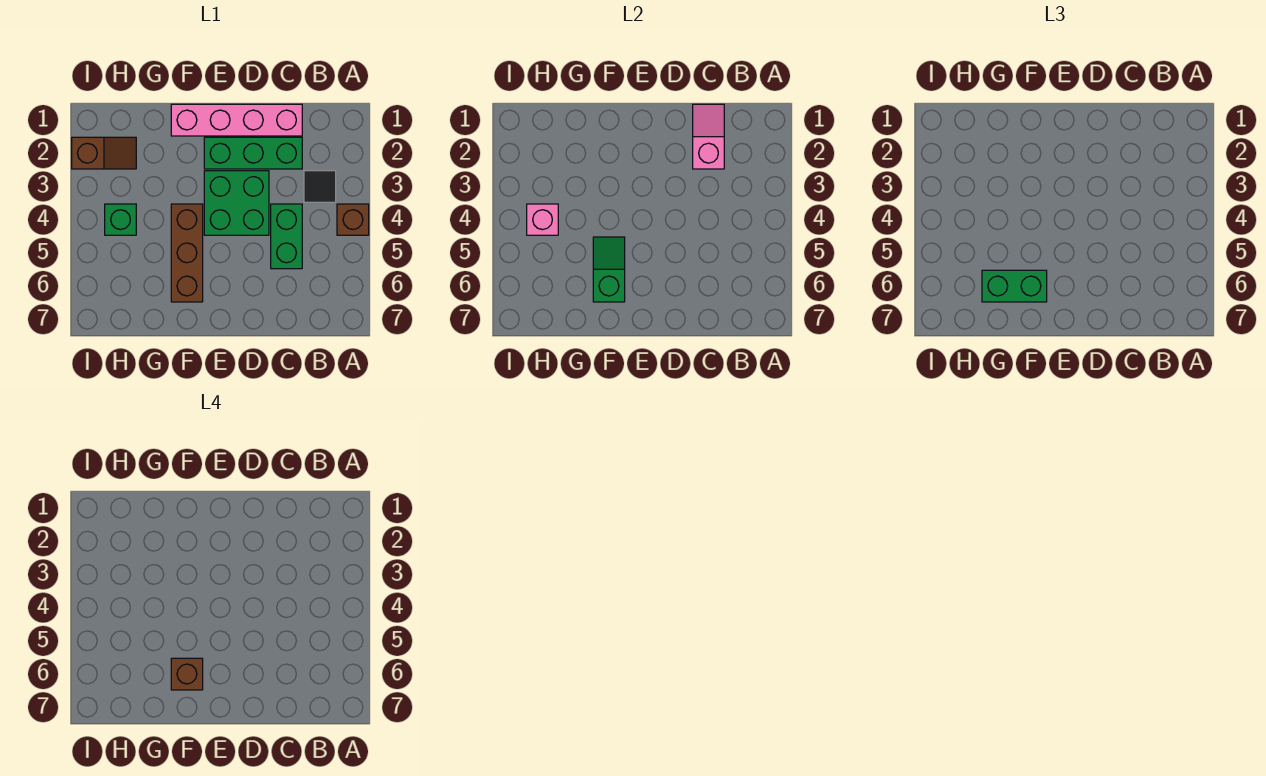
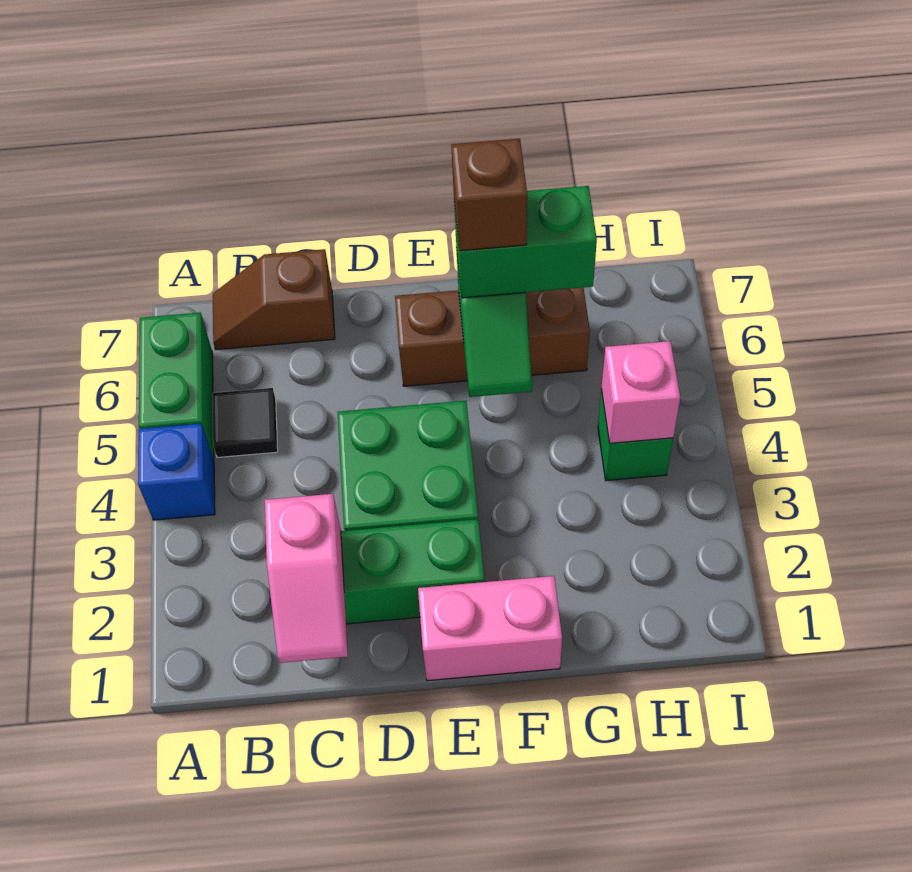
brown brick A4 level 1 -> blue brick A4 level 1
black tile B3 level 1 -> black tile B5 level 1
pink brick C1:F1 level 1 -> pink brick E1:F1 level 1
green brick C4:C5 level 1 -> green brick A5:A6 level 1
brown brick F4:F6 level 1 -> brown brick E6:G6 level 1
brown slope H2:I2 level 1 top I -> brown slope B7:C7 level 1 top C

